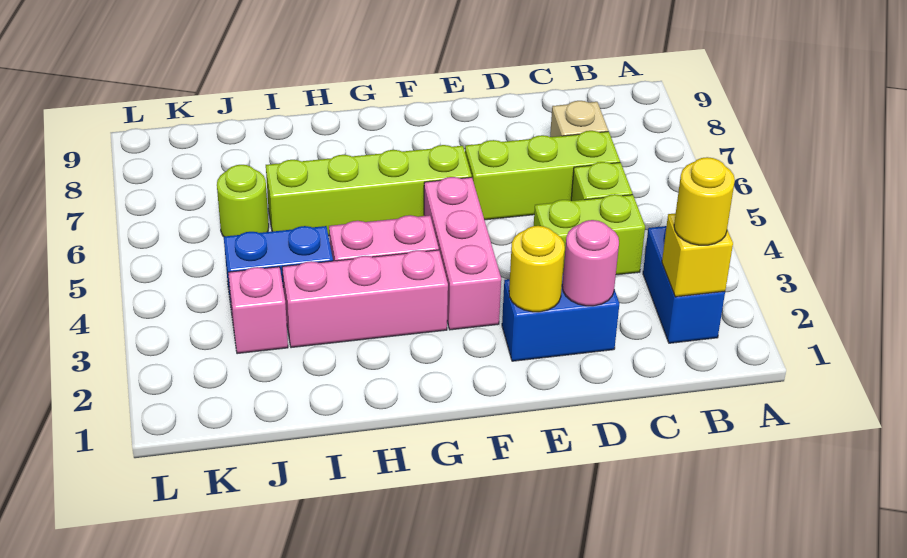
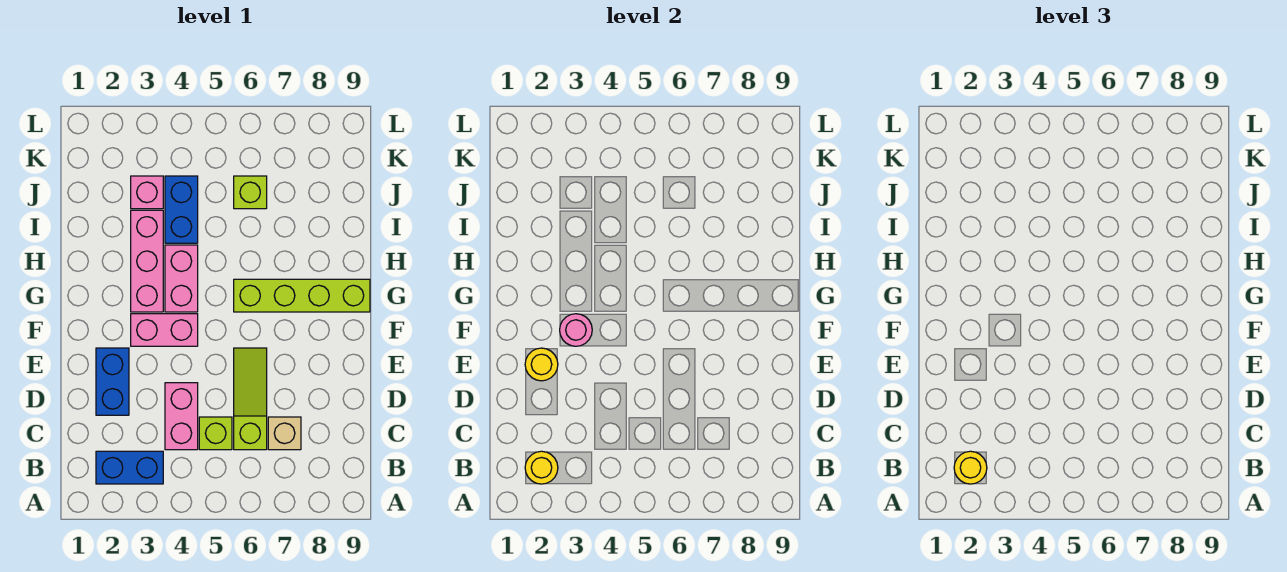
yellow brick B2 level 2 -> yellow round brick B2 level 2
lime brick C4:D4 level 1 -> pink brick C4:D4 level 1
lime brick C6:E6 level 1 -> lime slope C6:E6 level 1 top C
pink round brick D2 level 2 -> pink round brick F3 level 2
pink brick F3:F5 level 1 -> pink brick F3:F4 level 1
lime brick F6:I6 level 1 -> lime brick G6:G9 level 1
lime round brick J6 level 1 -> lime brick J6 level 1

